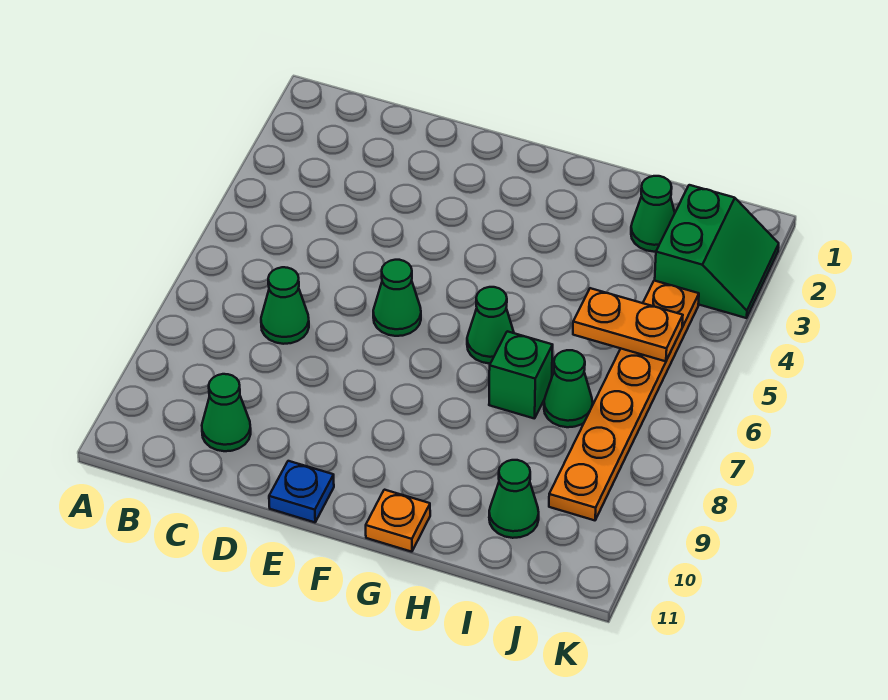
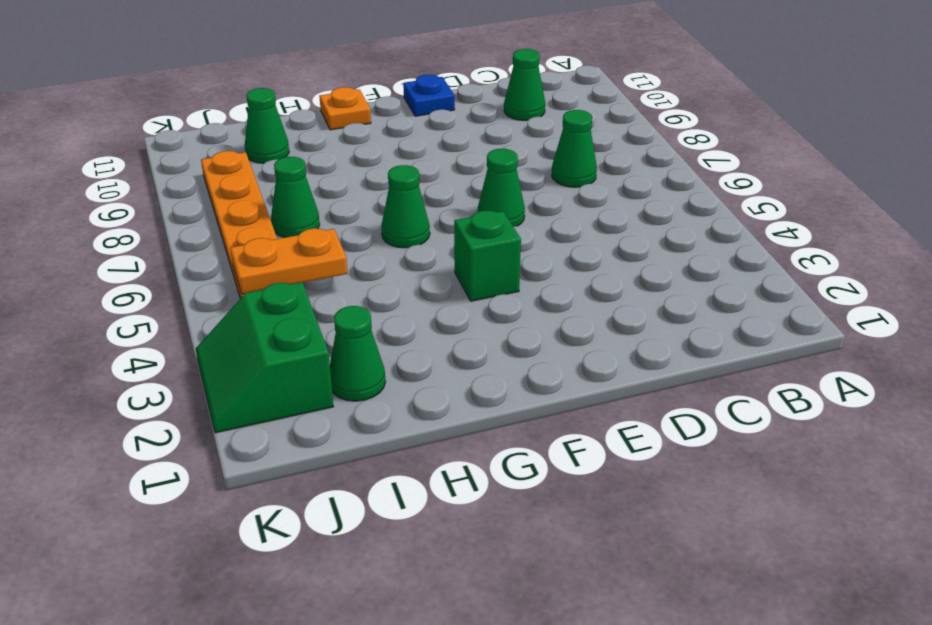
green brick H7 level 1 -> green brick F4 level 1

